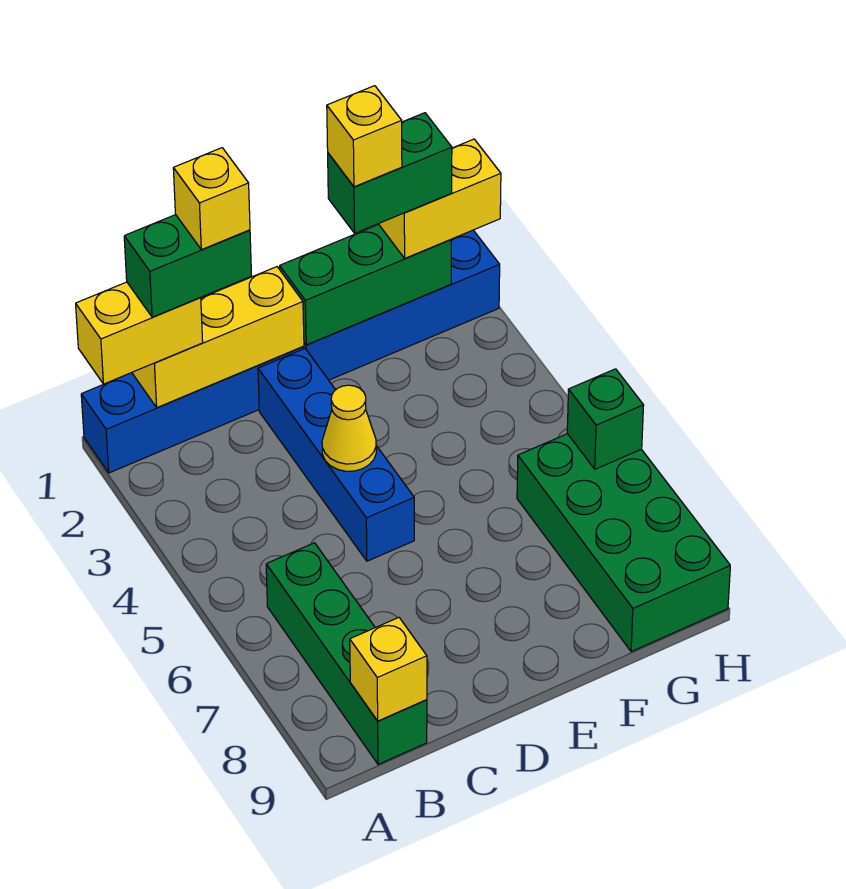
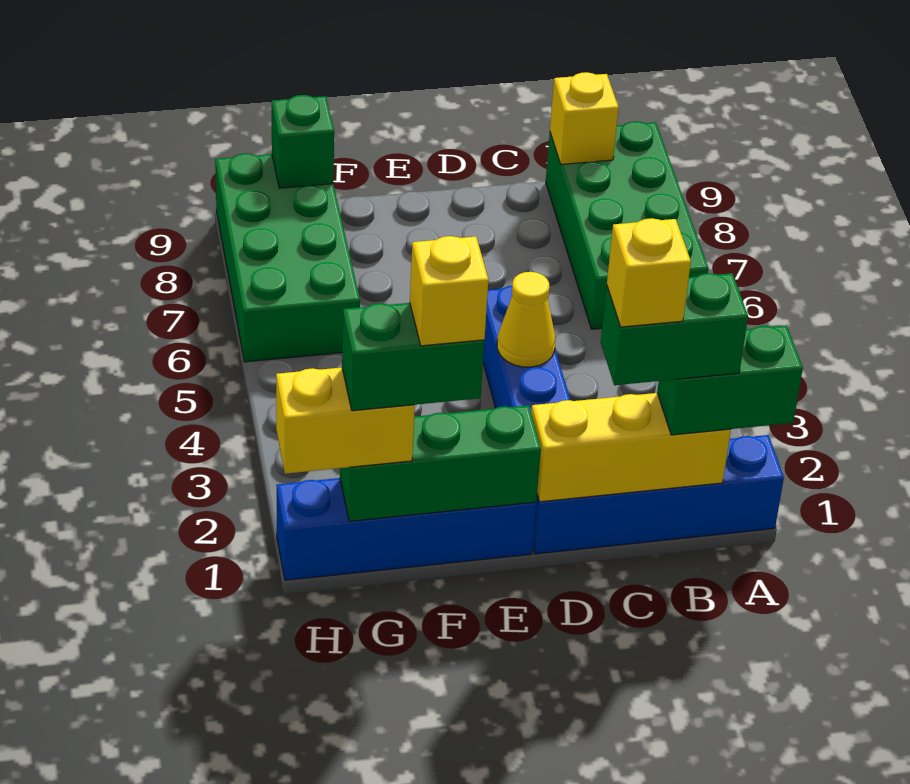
yellow brick A1:B1 level 3 -> green brick A1:B1 level 3
green brick B6:B9 level 1 -> green brick A6:B9 level 1
green brick H6 level 2 -> green brick G9 level 2

